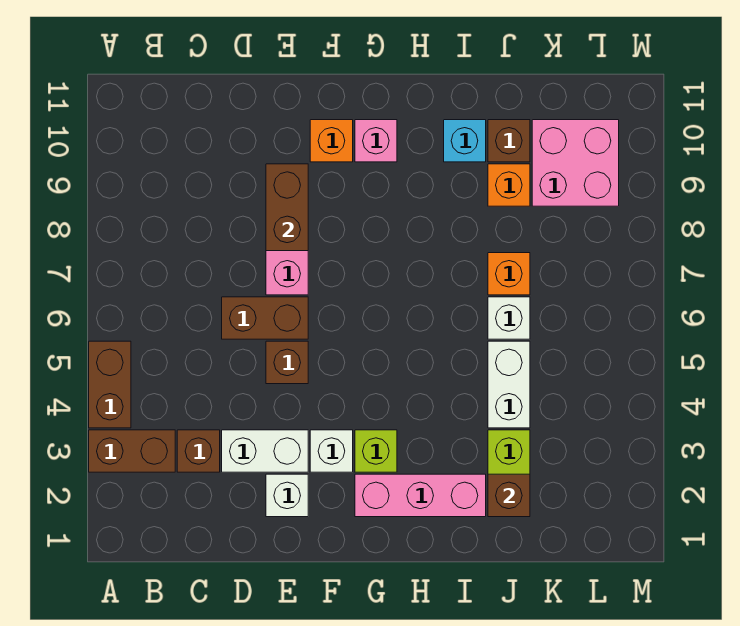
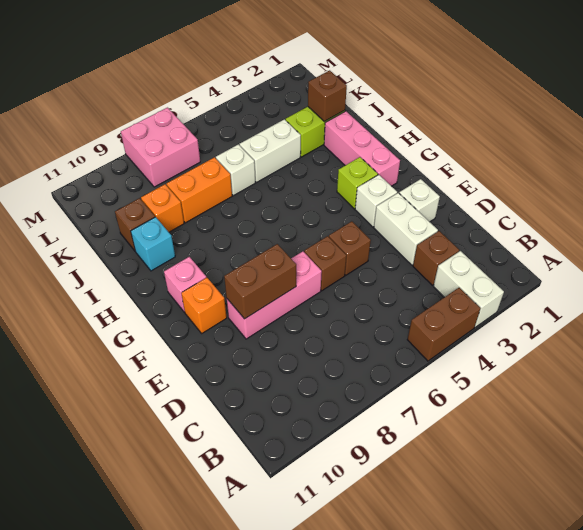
brown brick A3:B3 level 1 -> white brick A3:B3 level 1
brown brick D6:E6 level 1 -> brown brick E6 level 1
orange brick J7 level 1 -> orange brick J7:J8 level 1
pink brick K9:L10 level 1 -> pink brick L7:M8 level 1

